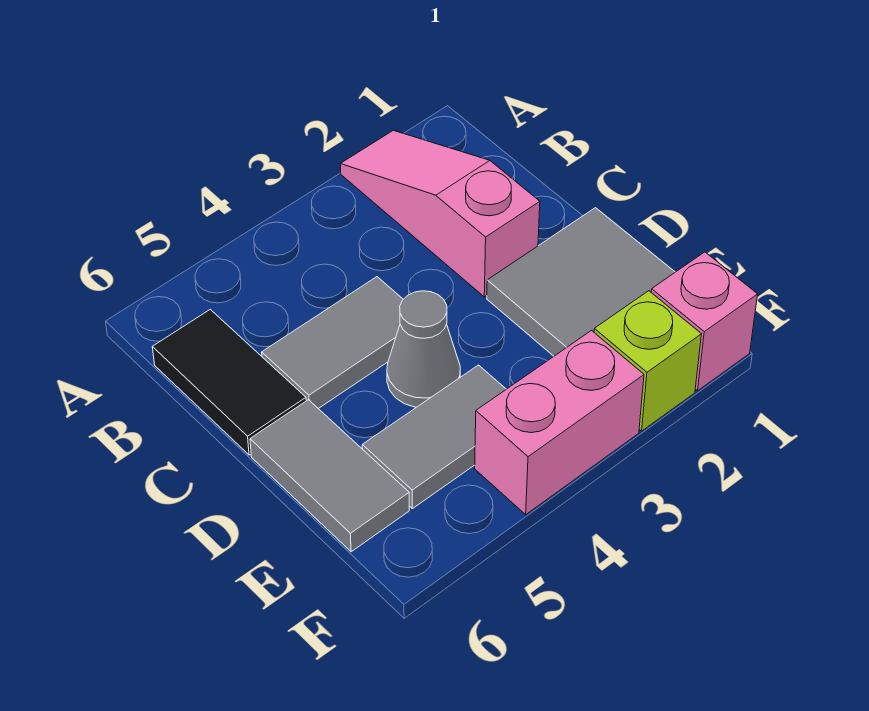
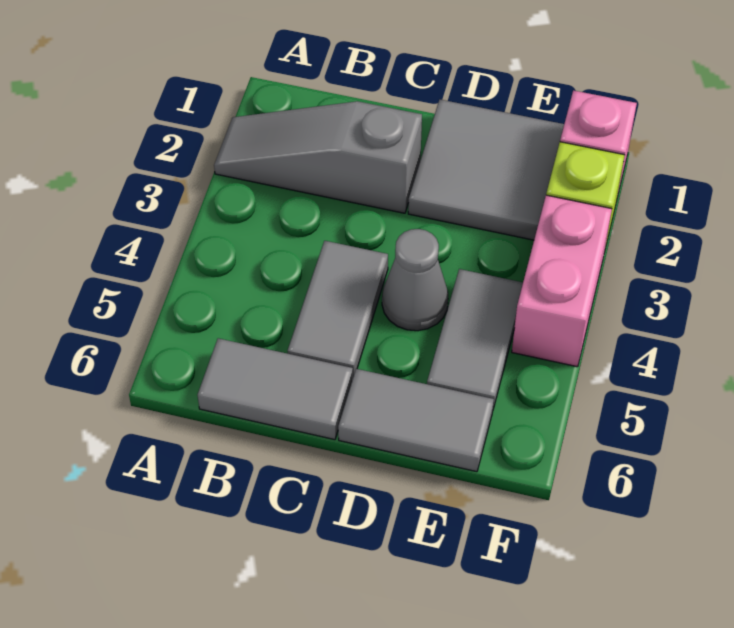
pink slope A2:C2 level 1 top C -> grey slope A2:C2 level 1 top C
black tile B6:C6 level 1 -> grey tile B6:C6 level 1

